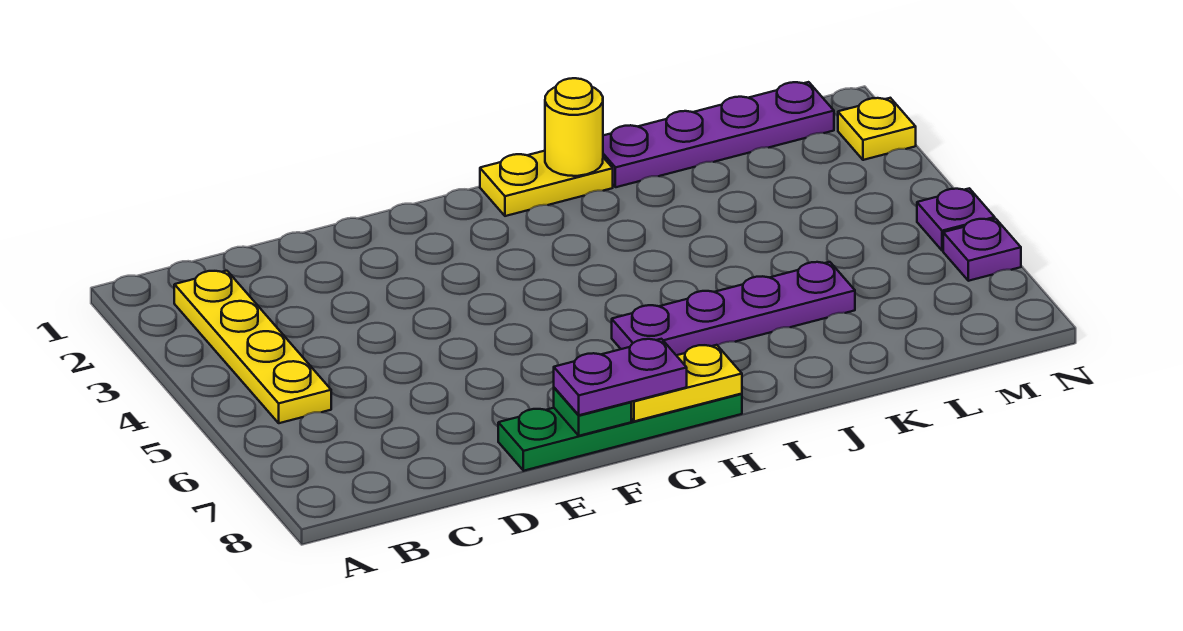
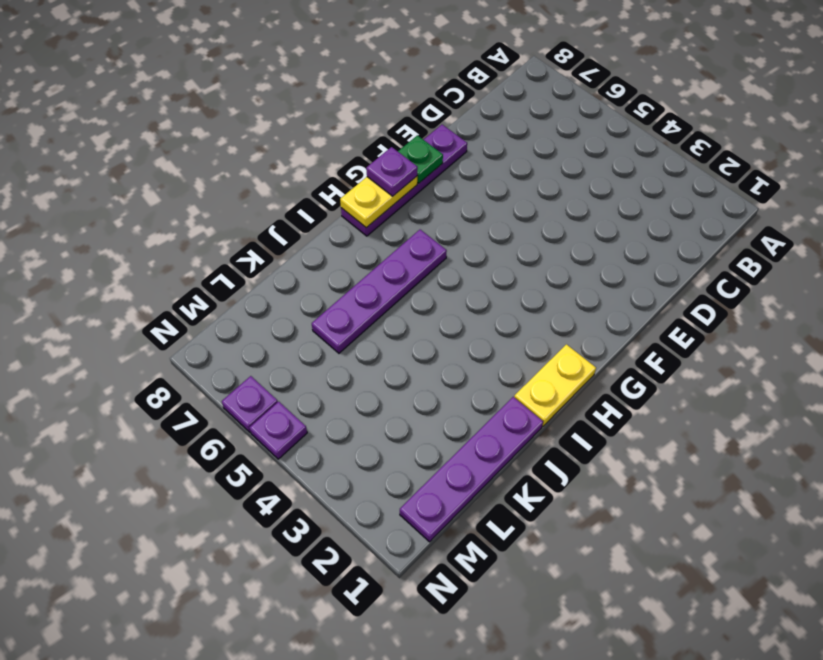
yellow plate B2:B5 level 1 -> none
green plate E8:H8 level 1 -> purple plate E8:H8 level 1
purple plate F8:G8 level 3 -> purple plate G8 level 3
yellow round brick I1 level 2 -> none
yellow plate N2 level 1 -> none

